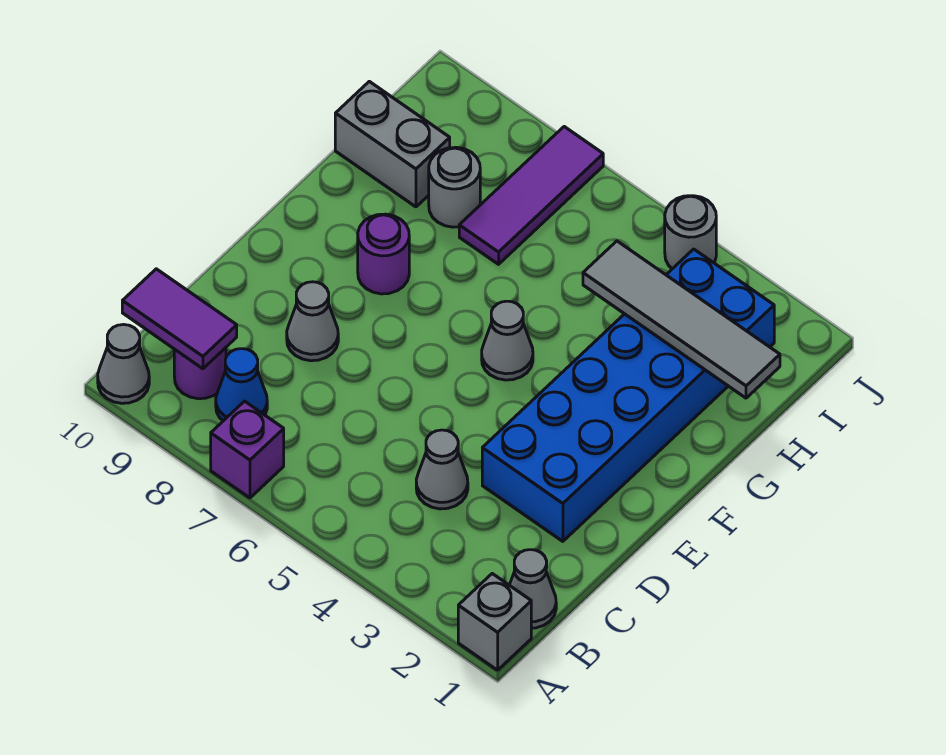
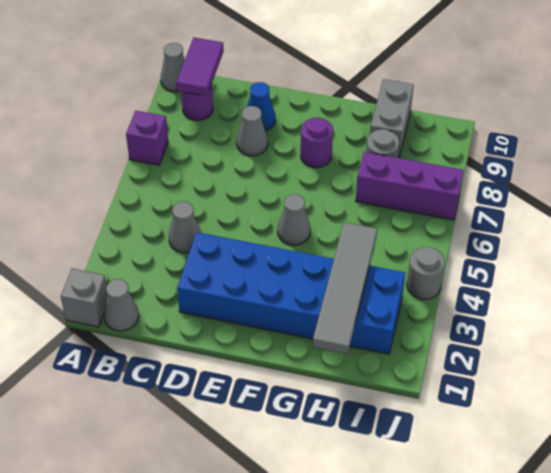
blue cone B8 level 1 -> blue cone D9 level 1
purple tile H7:J7 level 1 -> purple brick H7:J7 level 1

